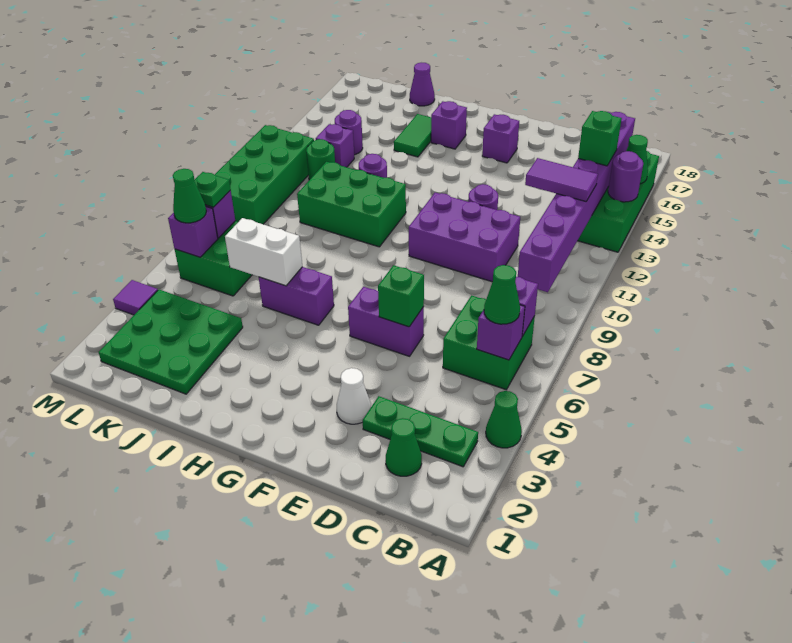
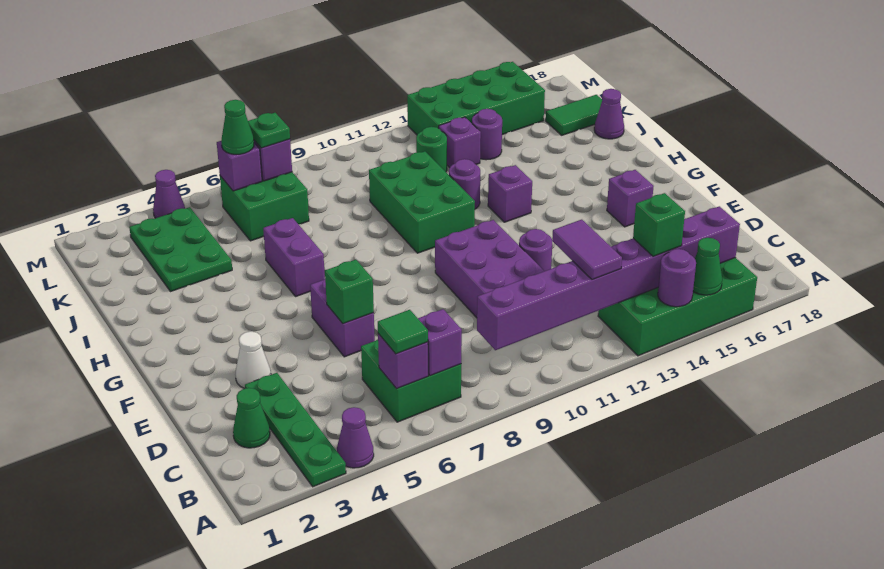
green cone A4 level 1 -> purple cone A4 level 1
green plate B3:D3 level 1 -> green plate A3:D3 level 1
green cone B6 level 3 -> green tile B6 level 3
purple brick H16 level 1 -> purple brick H13 level 1
white brick I6:J6 level 2 -> none
green tile I15:I16 level 1 -> green tile K17:K18 level 1
green plate J2:L4 level 1 -> green plate J3:L4 level 1
green brick L9:M12 level 1 -> green brick L13:M16 level 1
purple tile M4 level 1 -> purple cone M4 level 1

